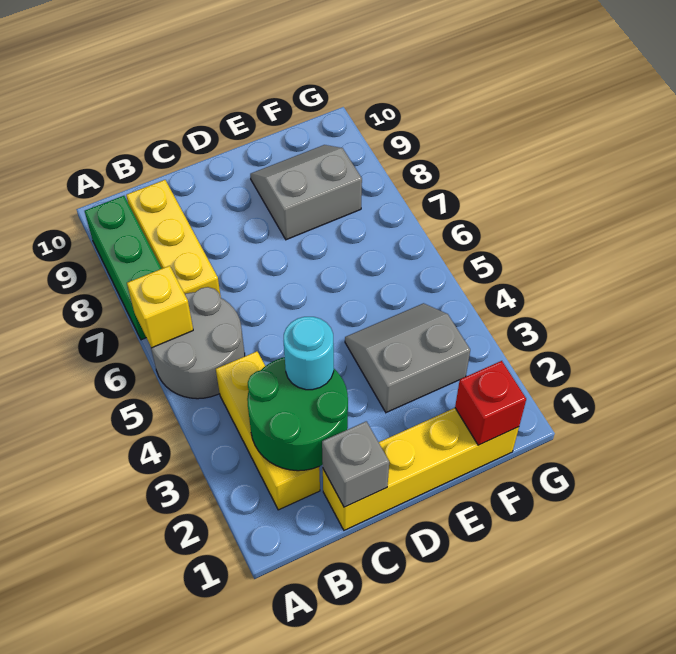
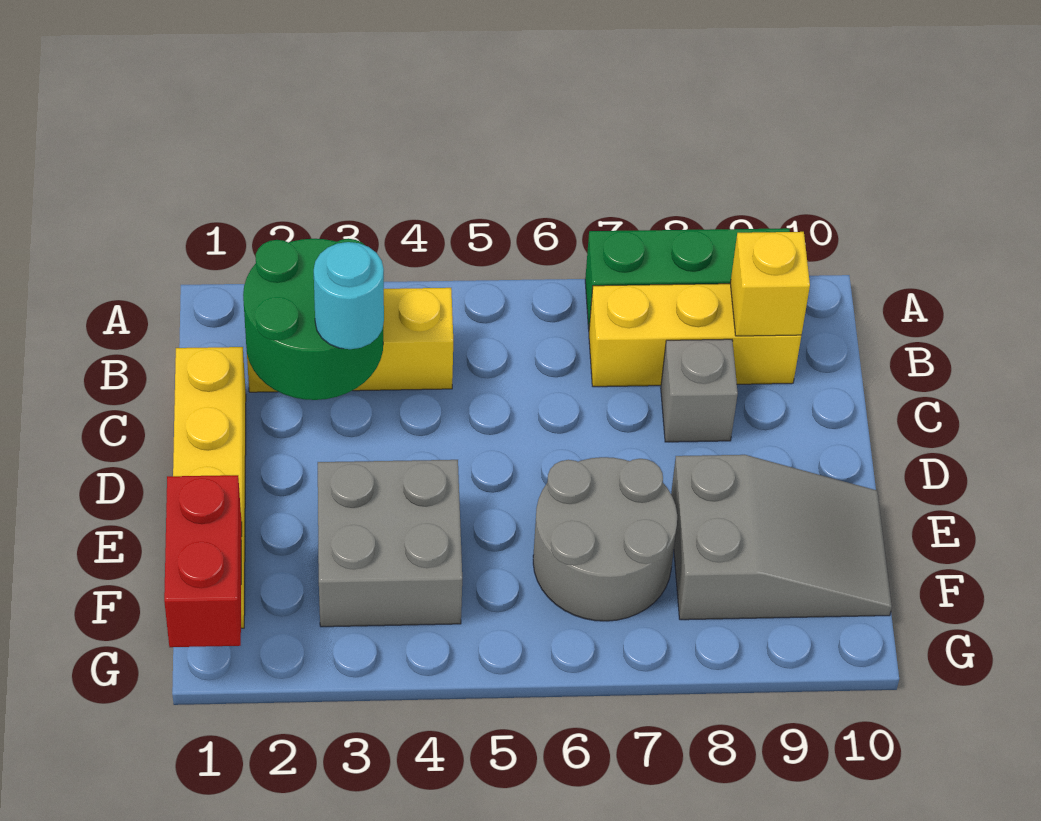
grey round brick A5:B6 level 1 -> grey round brick E6:F7 level 1
yellow brick A6 level 2 -> yellow brick B9 level 2
grey brick C1 level 2 -> grey brick C8 level 1
grey slope E3:F4 level 1 top 3 -> grey brick E3:F4 level 1
grey slope E8:F9 level 1 top 8 -> grey slope E8:F10 level 1 top 8
red brick F1 level 2 -> red brick F1:G1 level 2

